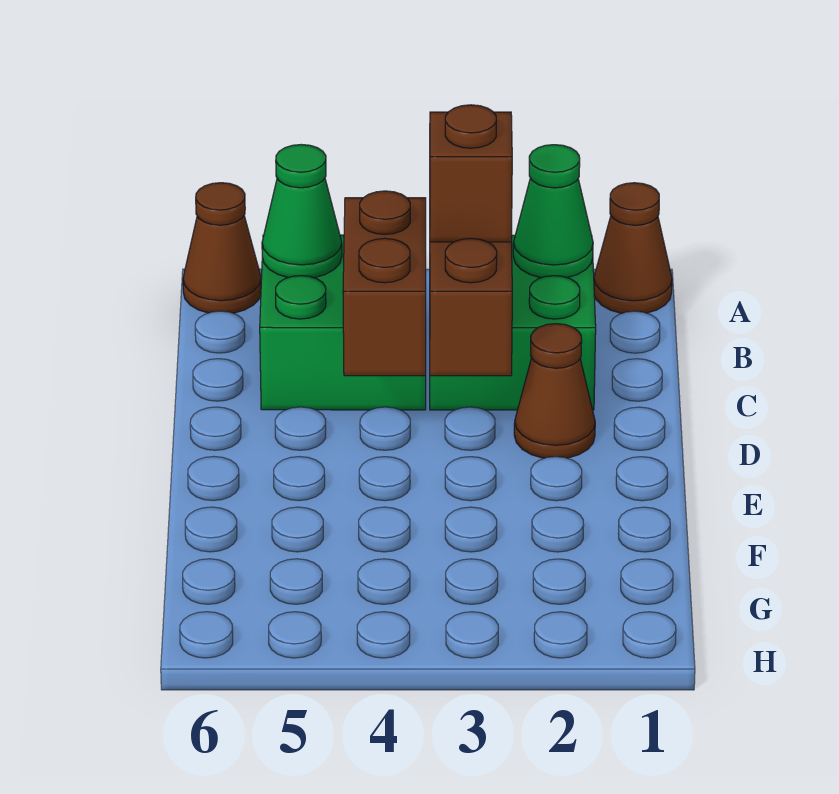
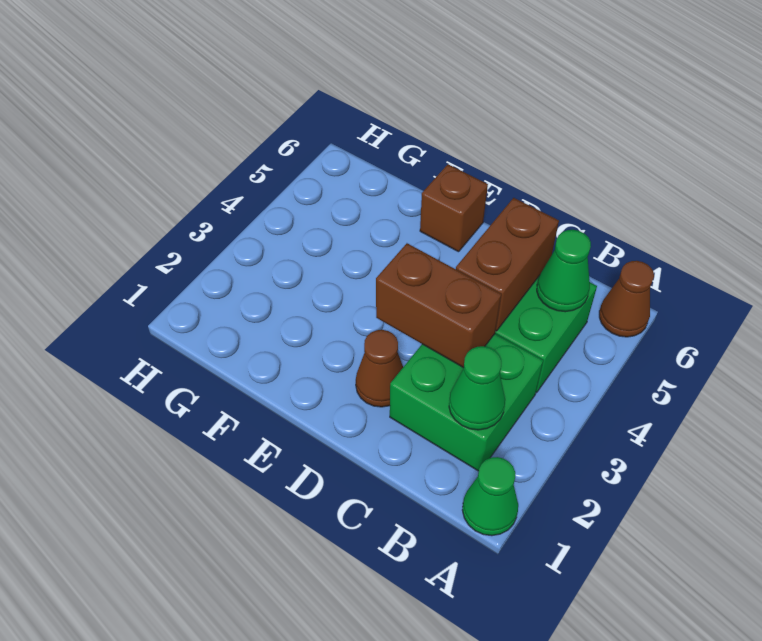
brown cone A1 level 1 -> green cone A1 level 1
brown brick C3 level 3 -> brown brick E6 level 1
brown brick C4:D4 level 2 -> brown brick C4:C5 level 2

